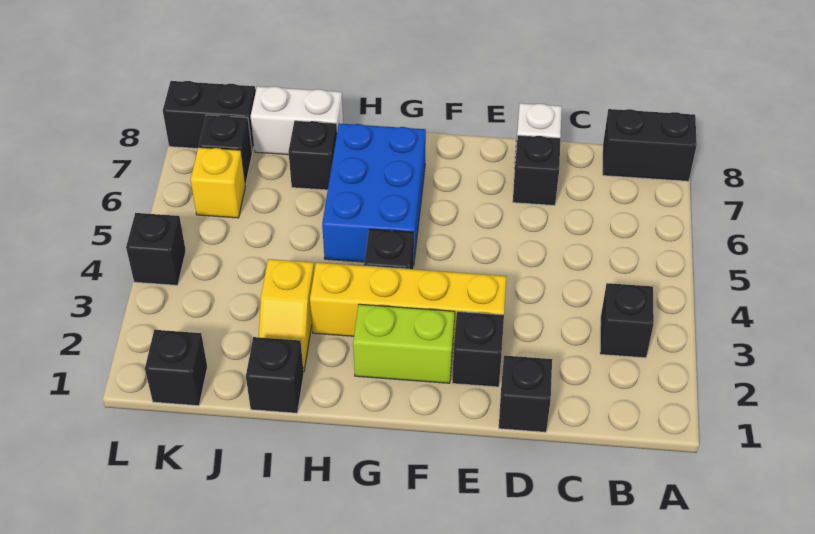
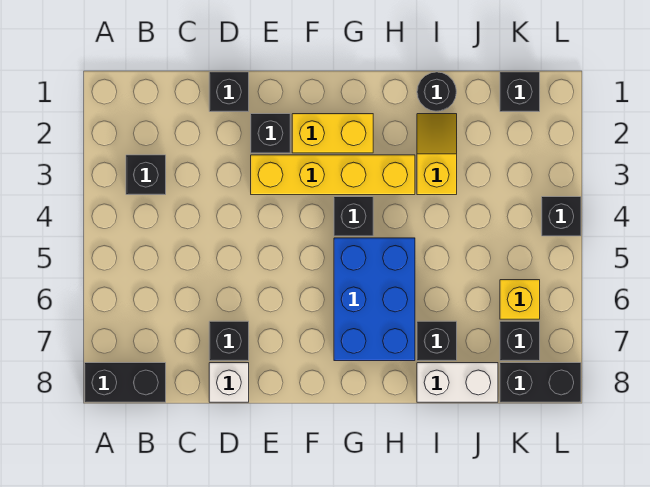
lime brick F2:G2 level 1 -> yellow brick F2:G2 level 1
black brick I1 level 1 -> black round brick I1 level 1

